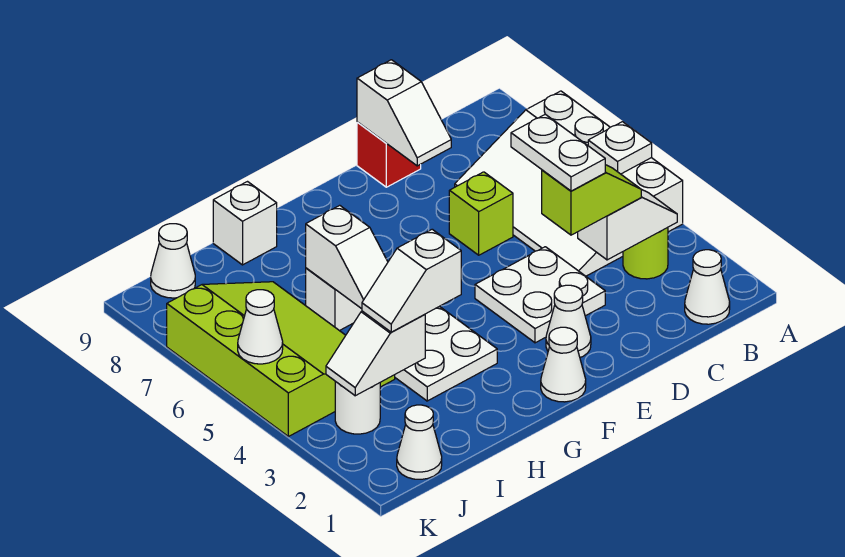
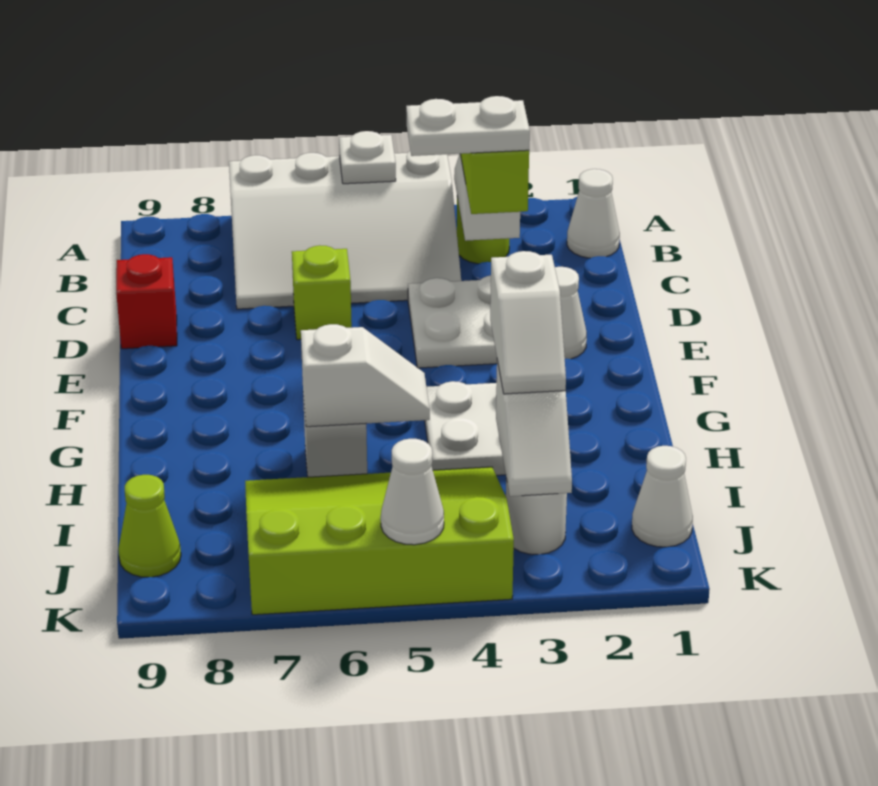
white slope D8:D9 level 2 top 9 -> none
white cone F1 level 1 -> none
white brick H9 level 1 -> none
white cone J9 level 1 -> lime cone J9 level 1

